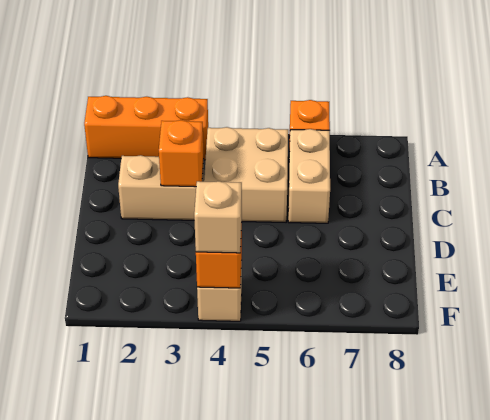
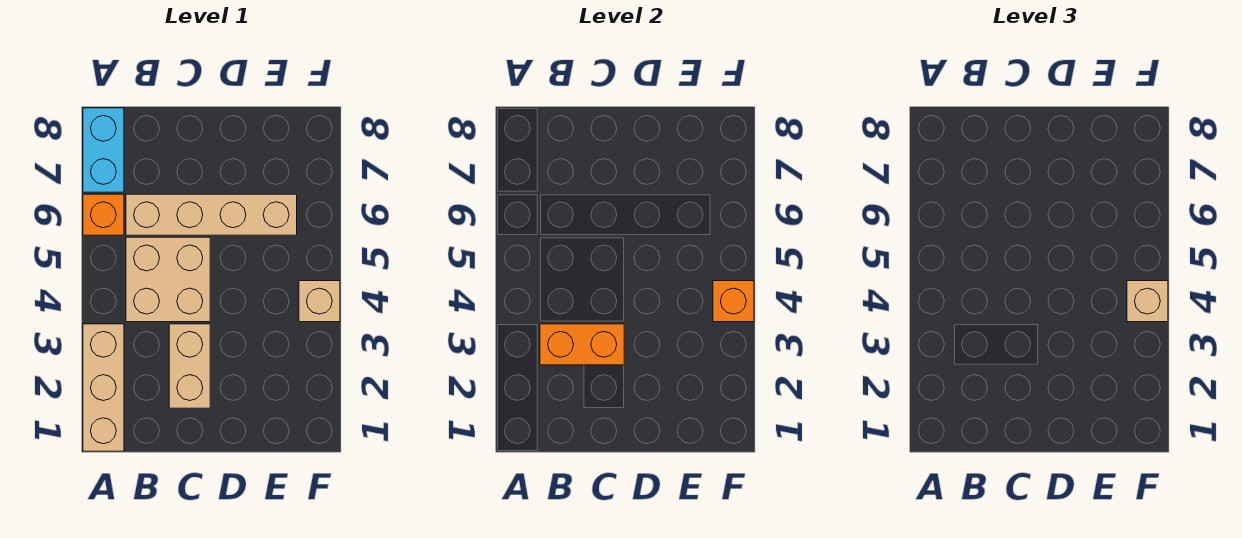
orange brick A1:A3 level 1 -> tan brick A1:A3 level 1
none -> cyan brick A7:A8 level 1
tan brick B6:C6 level 1 -> tan brick B6:E6 level 1
orange brick C3 level 2 -> orange brick B3:C3 level 2

